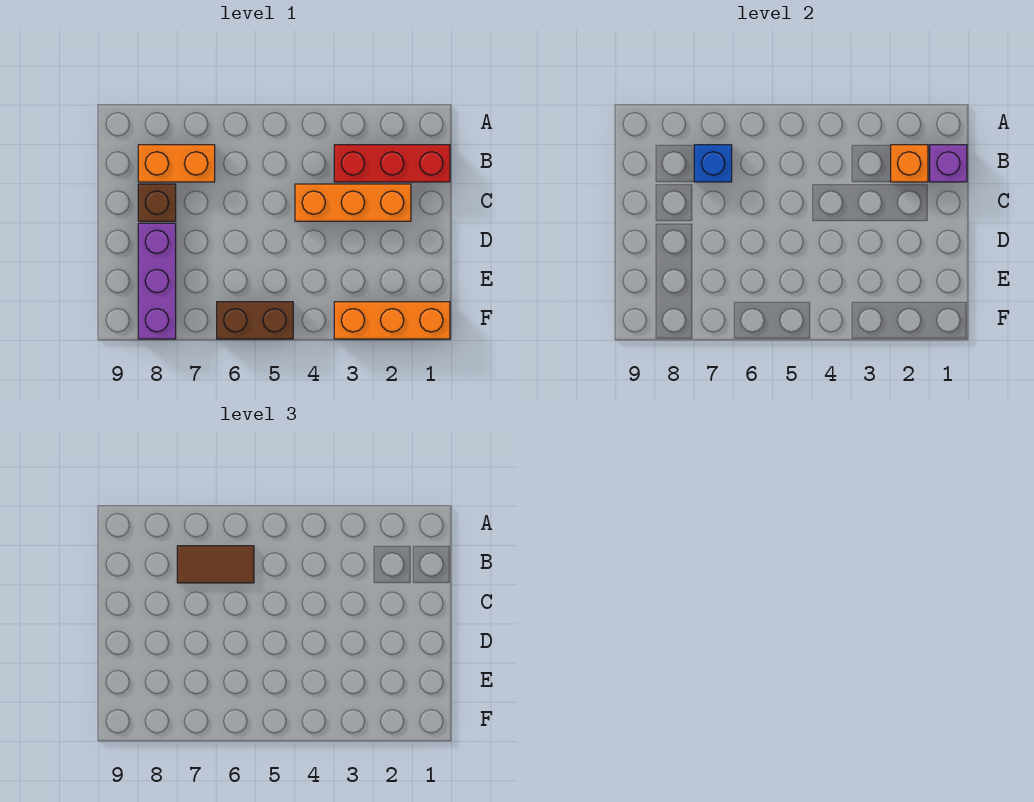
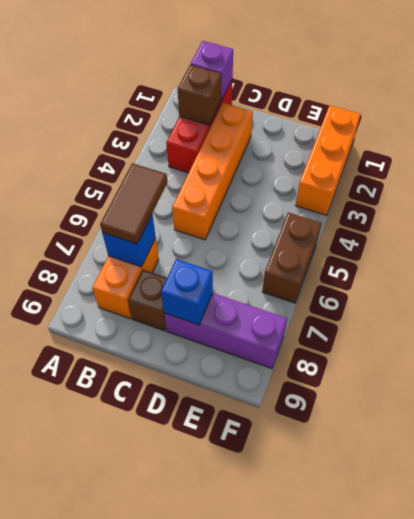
orange brick B2 level 2 -> brown brick B2 level 2
orange brick C2:C4 level 1 -> orange brick C2:C5 level 1
none -> blue brick D8 level 2

